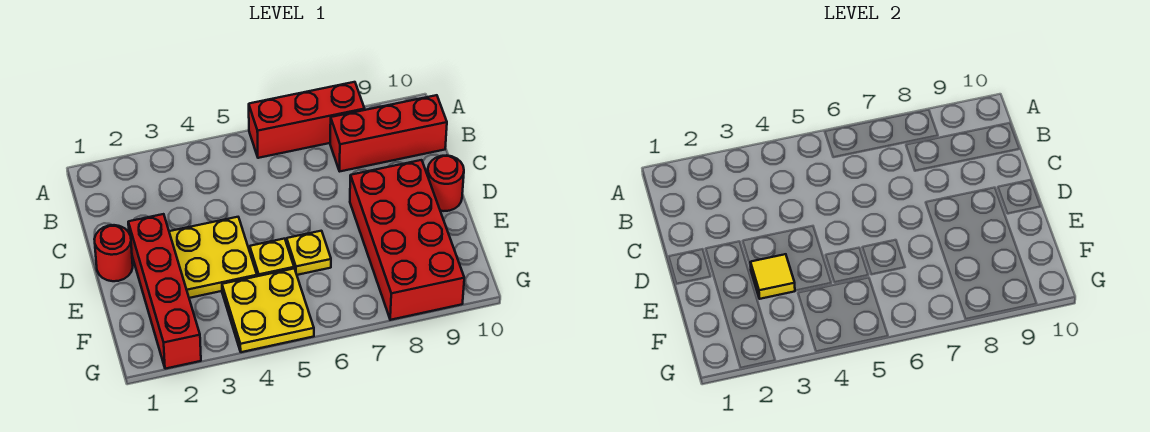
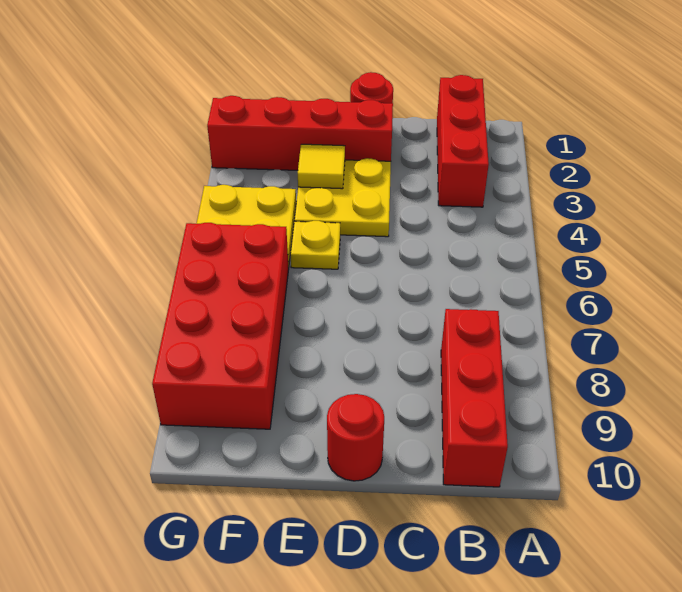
red brick A6:A8 level 1 -> red brick B1:B3 level 1
red brick D8:G9 level 1 -> red brick F6:G9 level 1
yellow plate E6 level 1 -> none

